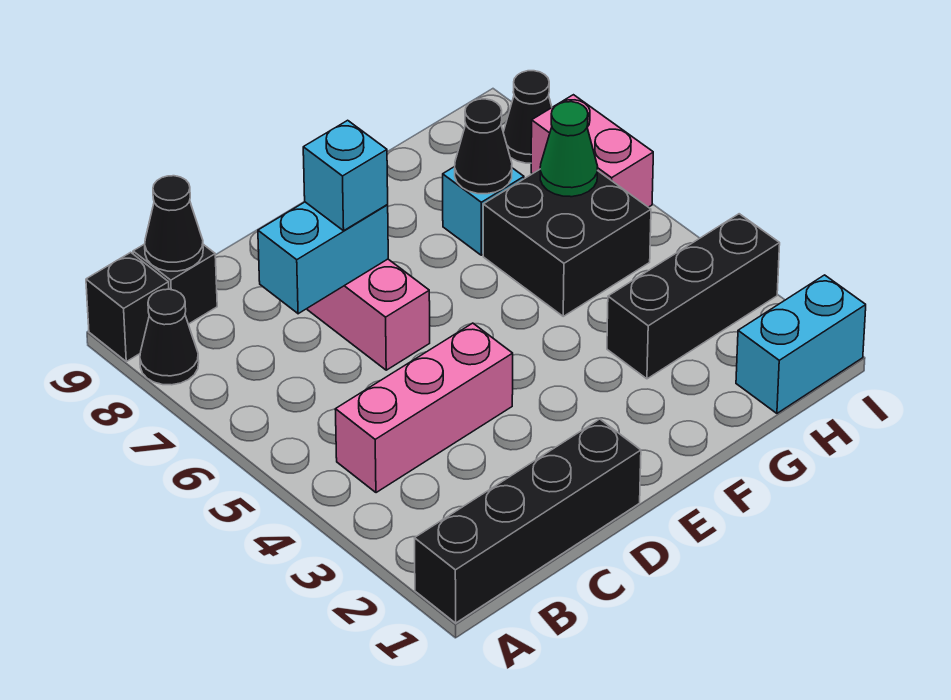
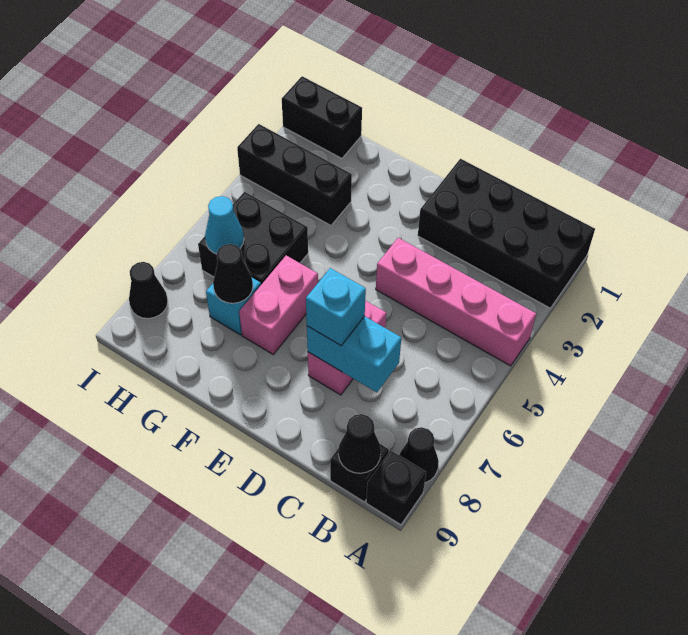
black brick A1:D1 level 1 -> black brick A1:D2 level 1
pink brick B4:D4 level 1 -> pink brick A4:D4 level 1
cyan brick H1:I1 level 1 -> black brick H1:I1 level 1
green cone H6 level 2 -> cyan cone H6 level 2
pink brick I6:I7 level 1 -> pink brick F6:F7 level 1

